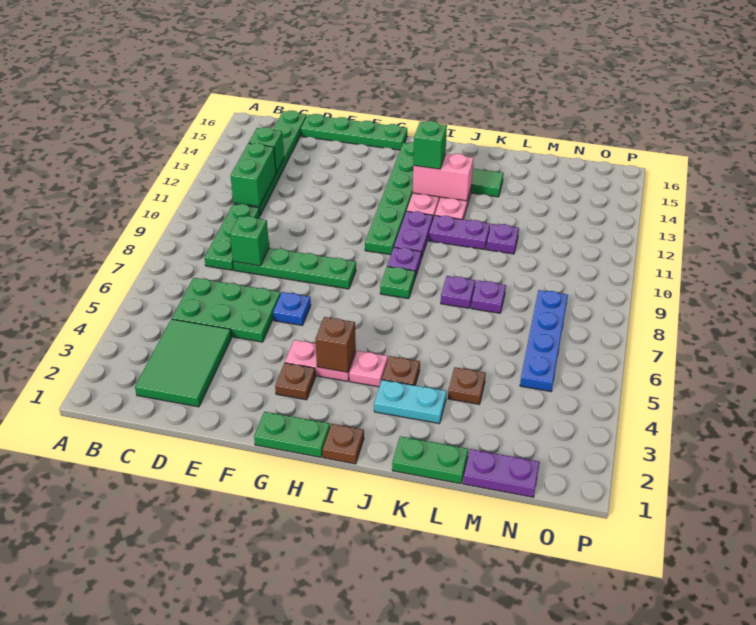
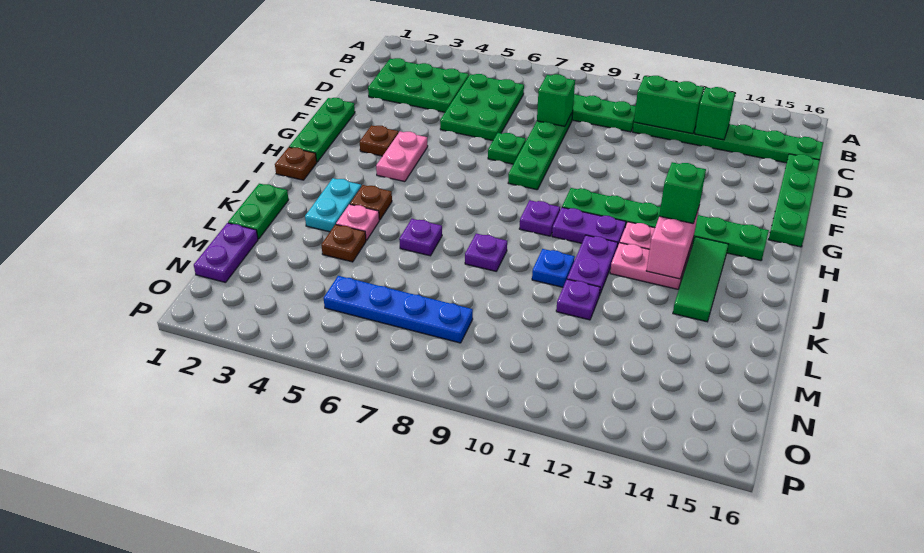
green tile C2:D4 level 1 -> green plate C2:D4 level 1
blue plate F6 level 1 -> blue plate K10 level 1
green plate G1:H1 level 1 -> green plate F1:H1 level 1
brown brick H4 level 2 -> none
pink plate I4 level 1 -> pink plate K4 level 1
green plate I8 level 1 -> green plate F7 level 1
purple plate L8 level 1 -> purple plate K6 level 1

